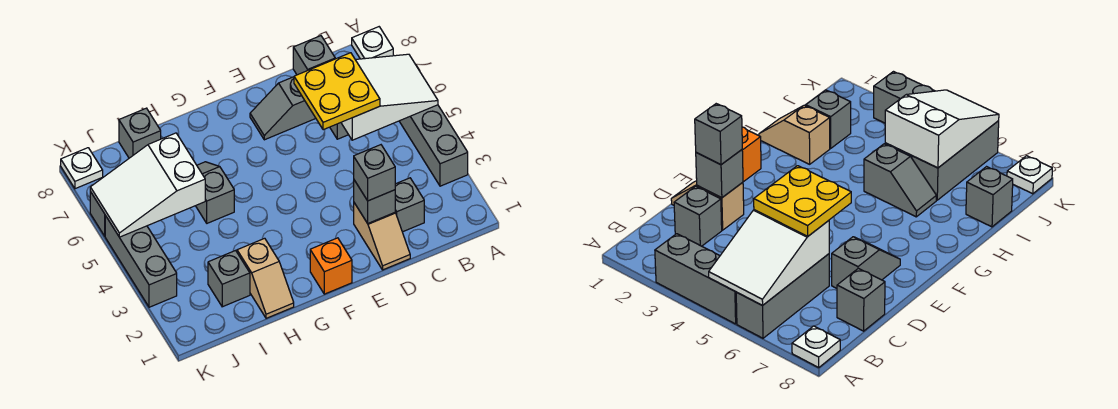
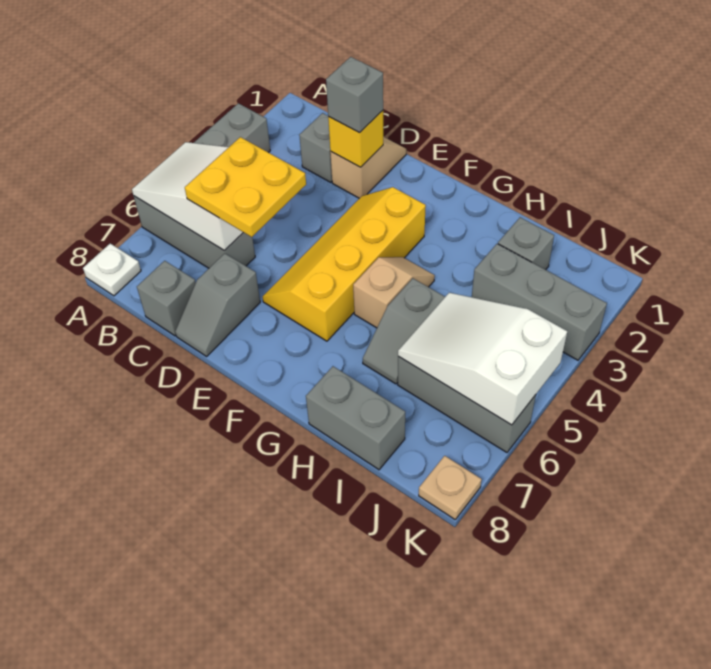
grey brick D2 level 2 -> yellow brick D2 level 2
grey slope D7:E7 level 1 top D -> grey slope D7:D8 level 1 top 7
none -> yellow slope E3:F6 level 1 top F
orange brick F1 level 1 -> none
tan slope H1:H2 level 1 top 2 -> tan slope G4:G5 level 1 top 5
white slope I5:K6 level 2 top I -> white slope I5:K6 level 2 top K
grey brick I8 level 1 -> grey brick H8:I8 level 1
grey brick K3:K5 level 1 -> grey brick I3:K3 level 1
white plate K8 level 1 -> tan plate K8 level 1

